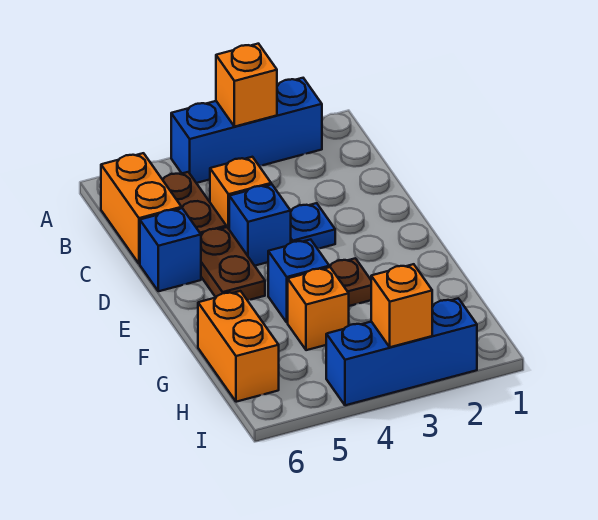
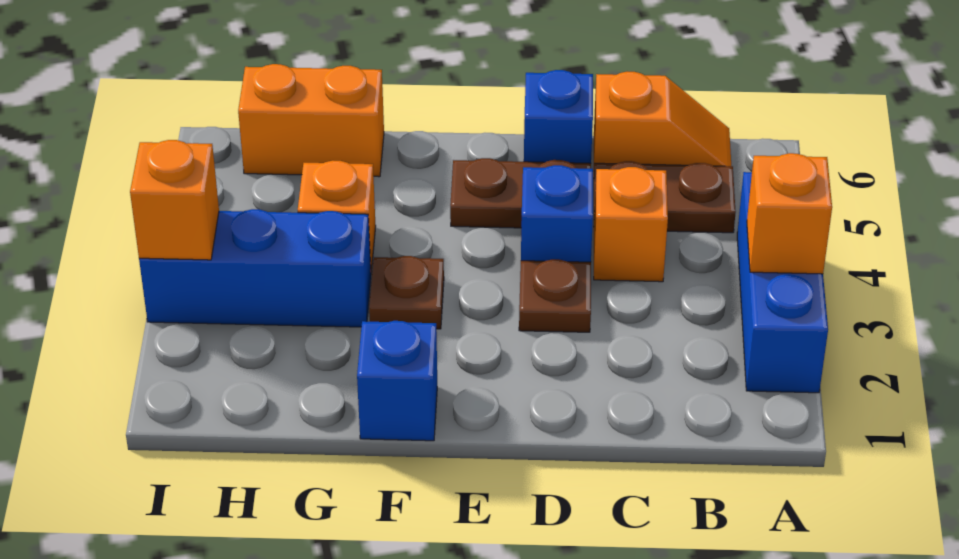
orange brick B6:C6 level 1 -> orange slope B6:C6 level 1 top C
blue plate D3 level 1 -> brown plate D3 level 1
blue brick F4 level 1 -> blue brick F1 level 1
blue brick I2:I4 level 1 -> blue brick G3:I3 level 1

